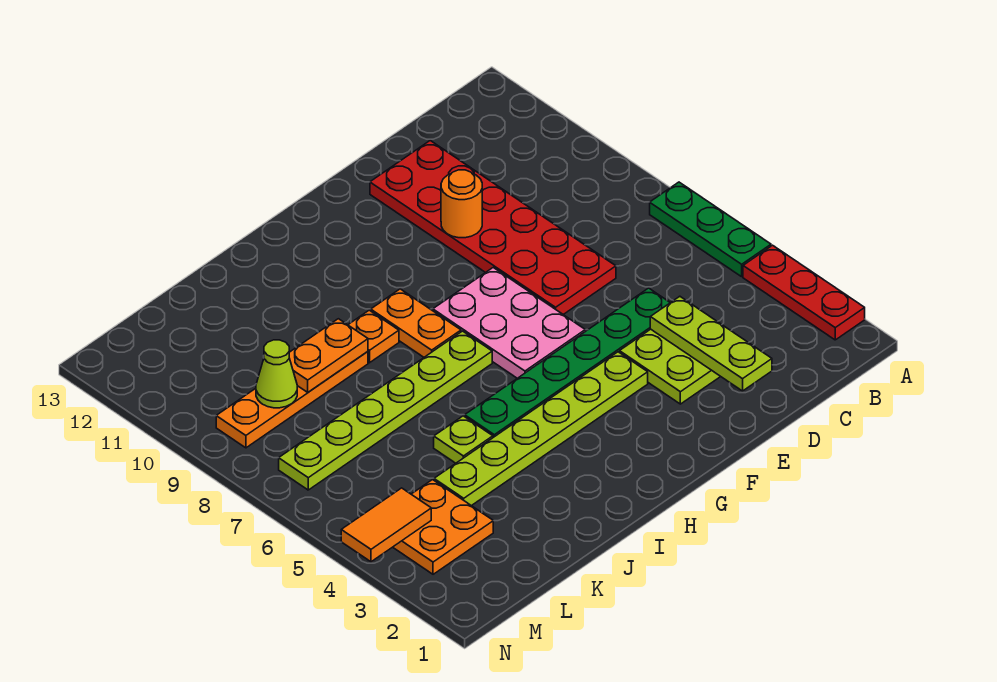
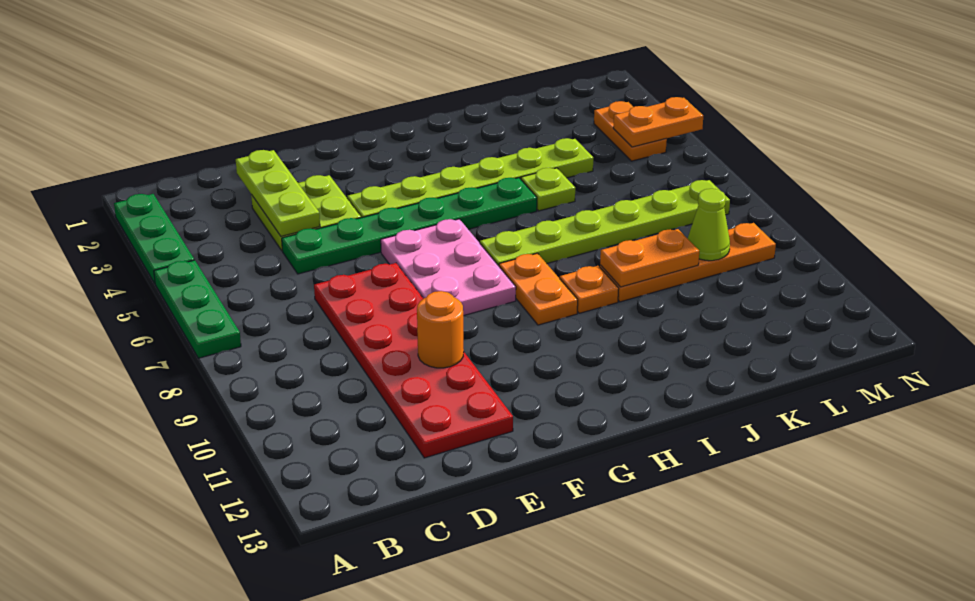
red plate A2:A4 level 1 -> green plate A2:A4 level 1
orange plate L3:M4 level 1 -> orange plate M3:M4 level 1
orange tile M4:N4 level 2 -> orange plate M4:N4 level 2

